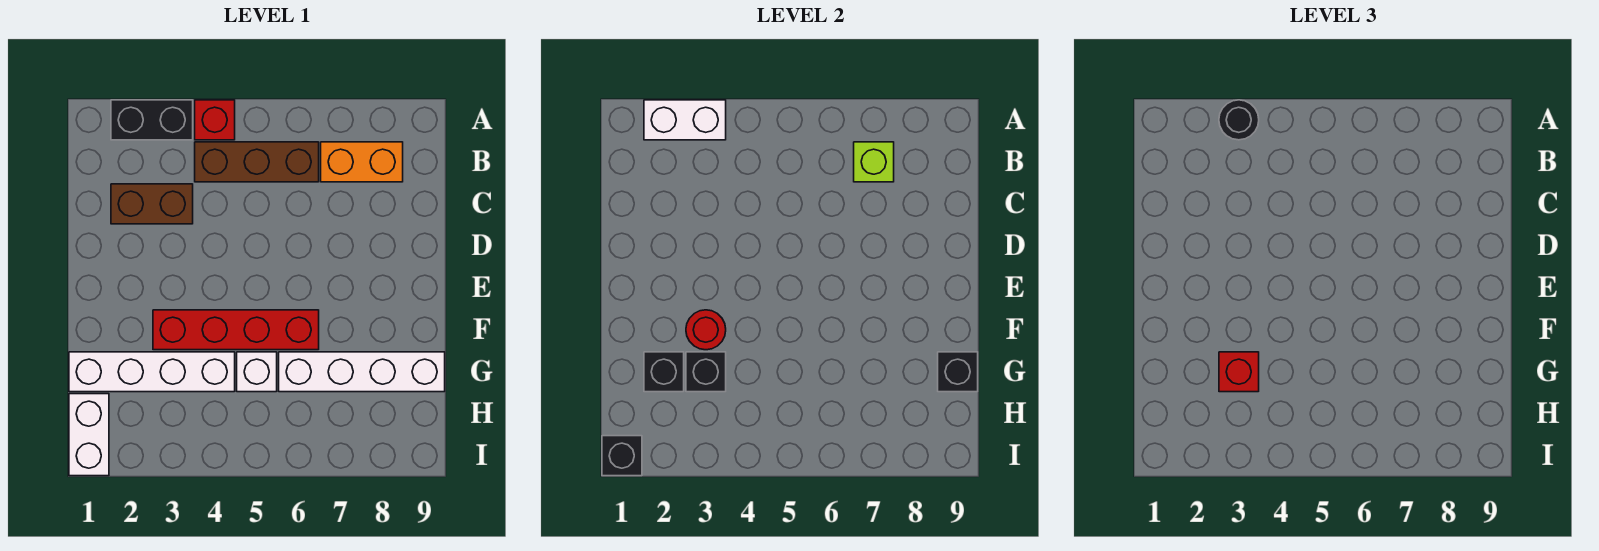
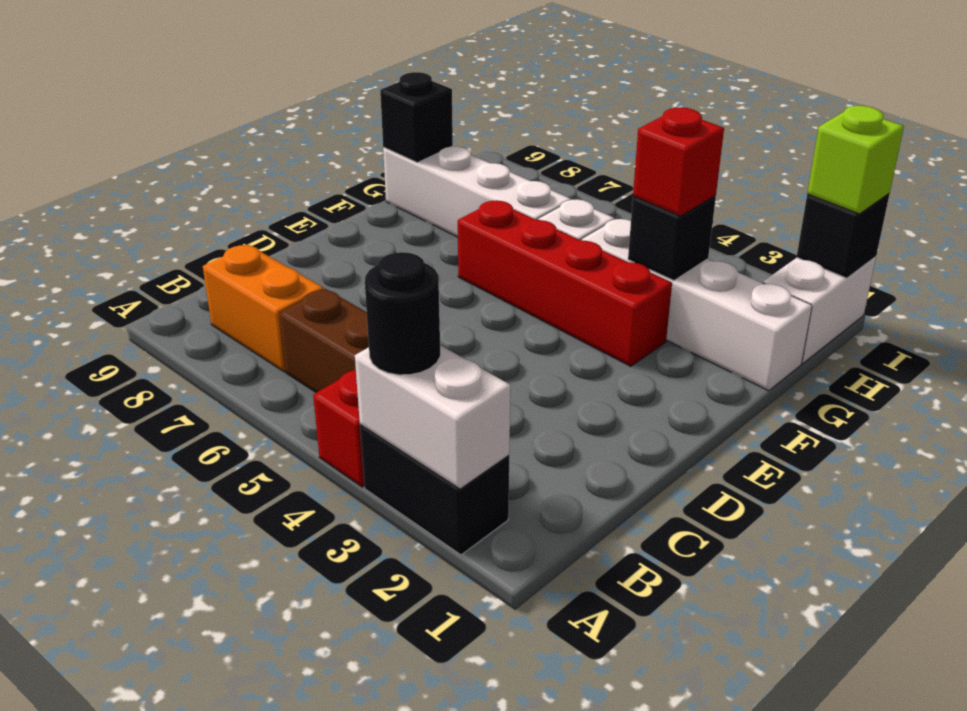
lime brick B7 level 2 -> lime brick I1 level 3
brown brick C2:C3 level 1 -> none
red round brick F3 level 2 -> none
black brick G2 level 2 -> none

